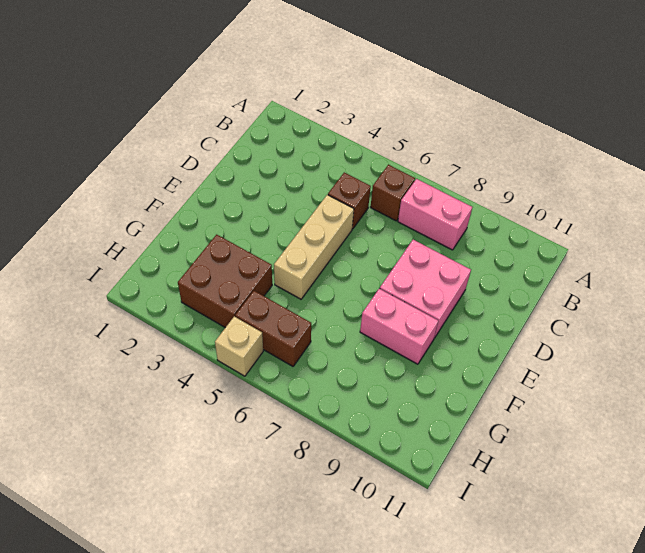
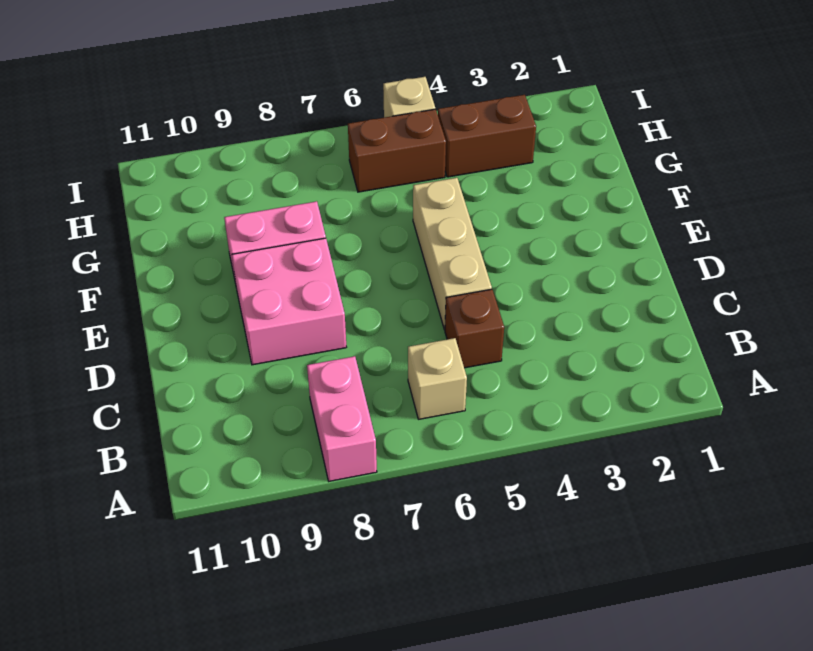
brown brick B6 level 1 -> tan brick B6 level 1
pink brick B7:B8 level 1 -> pink brick A8:B8 level 1
brown brick G3:H4 level 1 -> brown brick H3:H4 level 1

